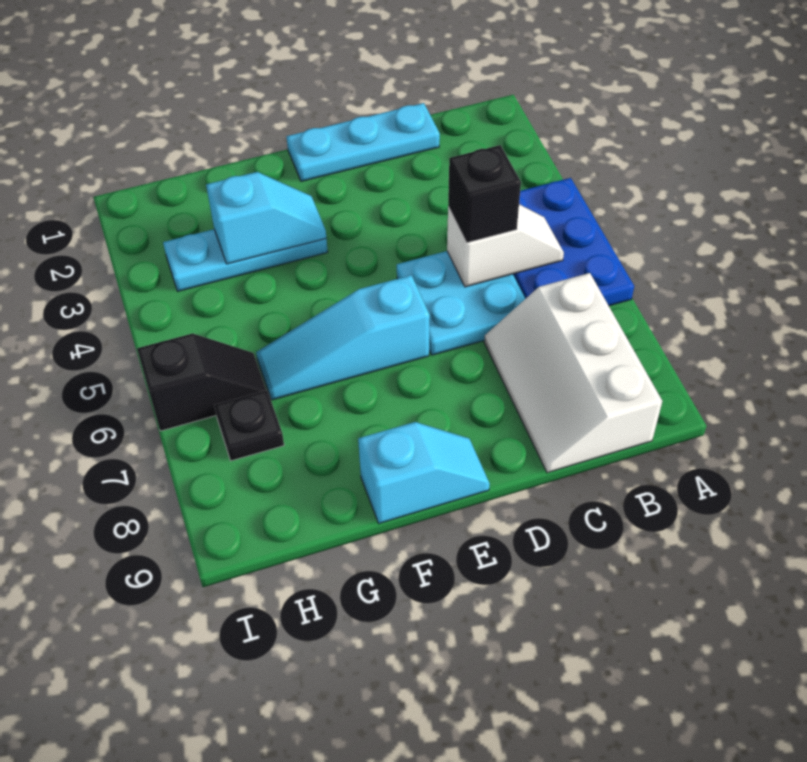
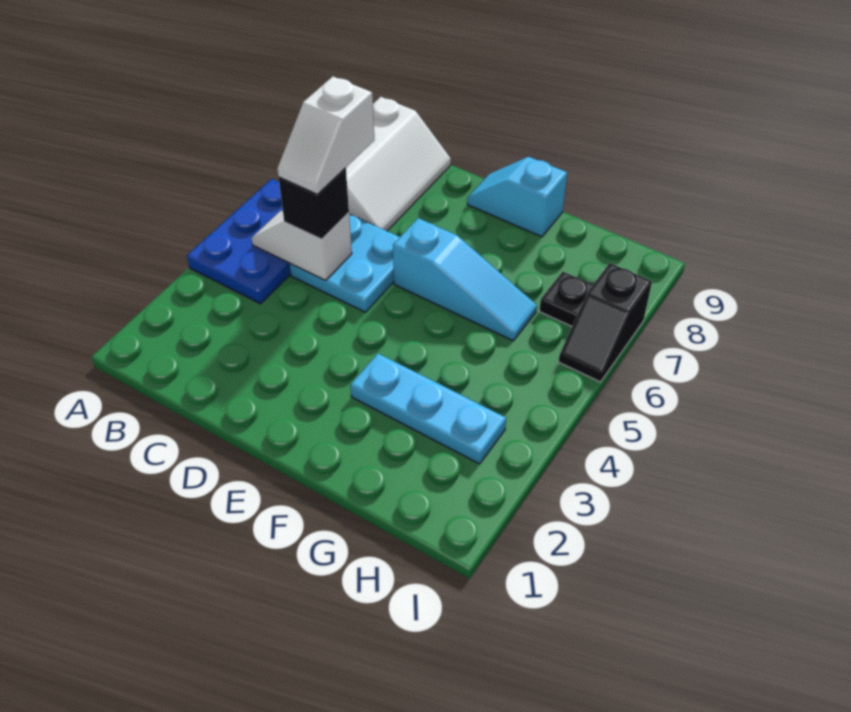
cyan plate C1:E1 level 1 -> none
none -> white slope C5:C6 level 4 top 6
cyan slope F3:G3 level 2 top G -> none
black slope H6:I6 level 1 top I -> black slope I6:I7 level 1 top 7

